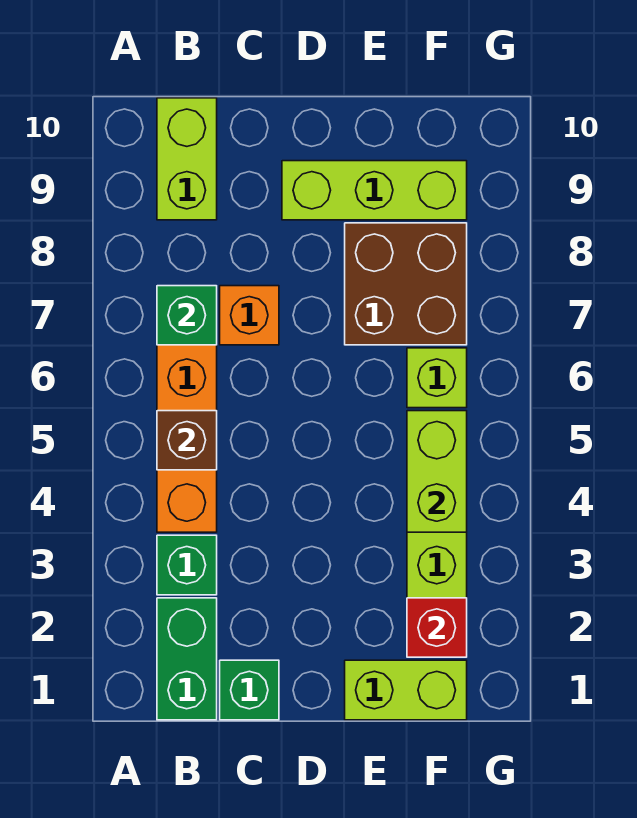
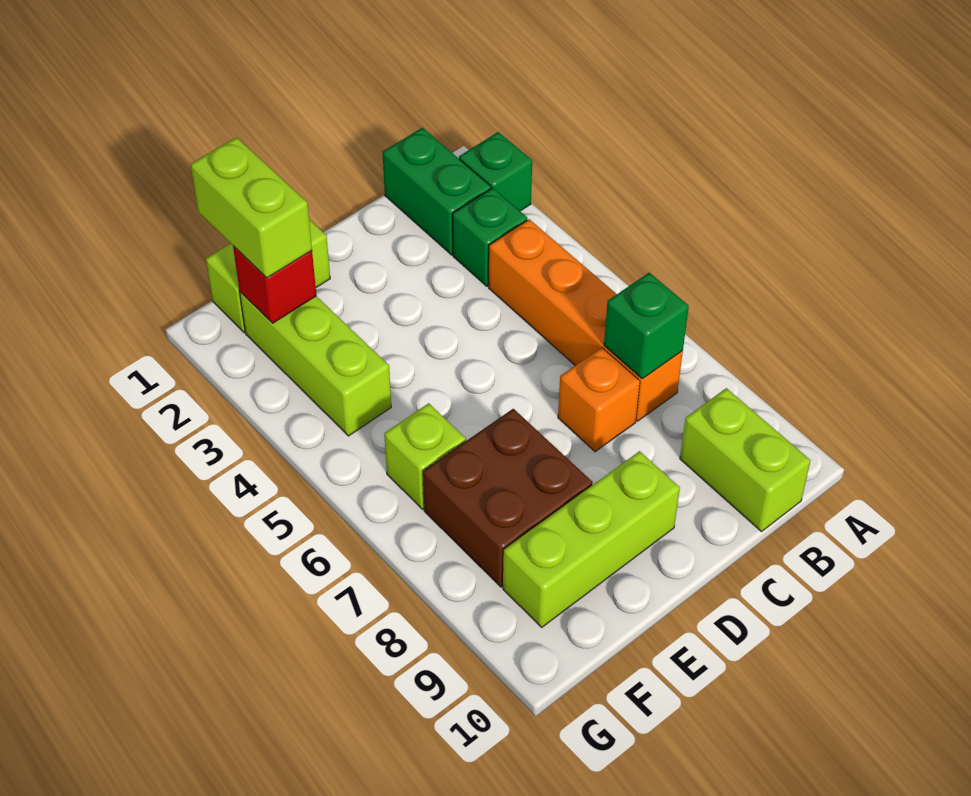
brown brick B5 level 2 -> none
green brick C1 level 1 -> green brick A2 level 1
lime brick F4:F5 level 2 -> lime brick F1:F2 level 3

